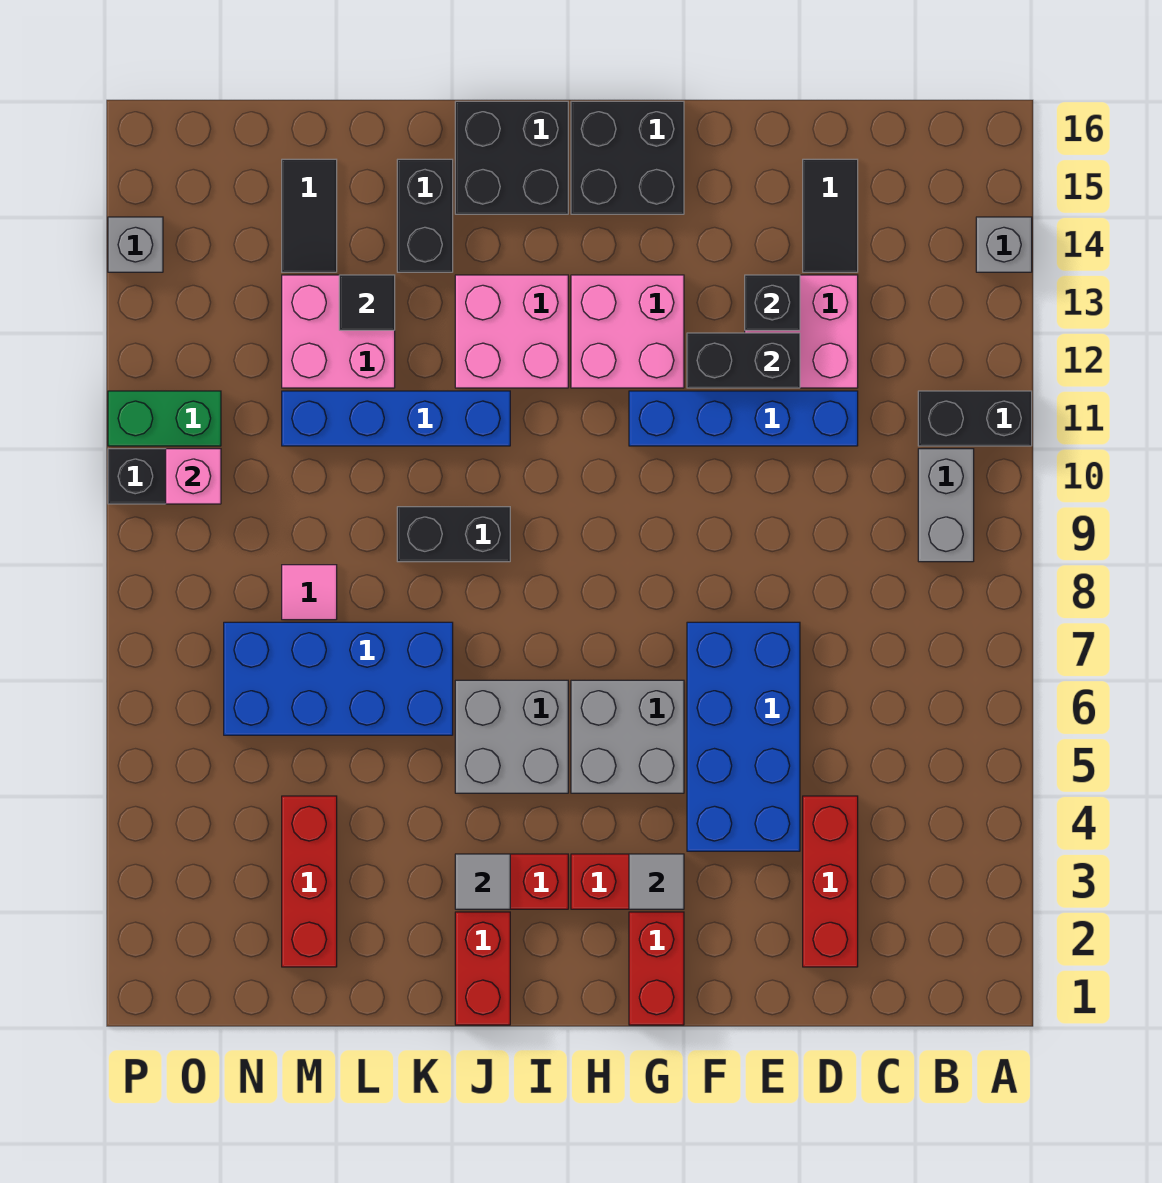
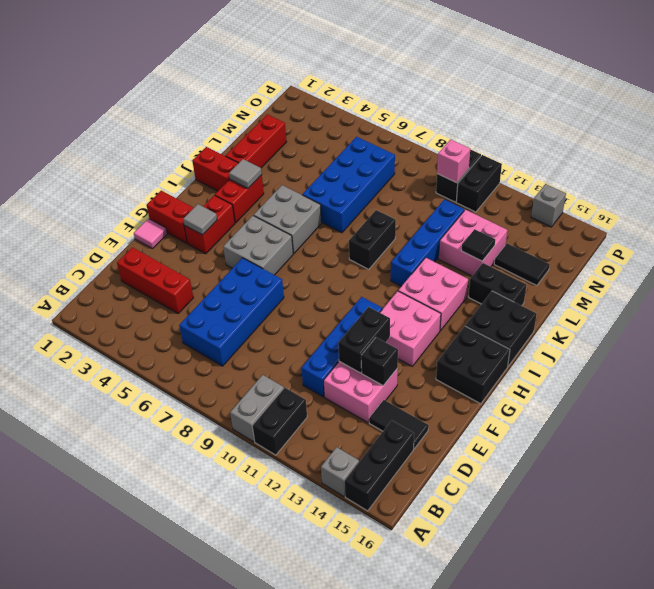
none -> black brick A15:C15 level 1
grey brick B9:B10 level 1 -> grey brick A10:B10 level 1
blue brick E4:F7 level 1 -> blue brick C6:F7 level 1
red brick M2:M4 level 1 -> red brick K2:M2 level 1
pink tile M8 level 1 -> pink tile F1 level 1
green brick O11:P11 level 1 -> black brick O11:P11 level 1

